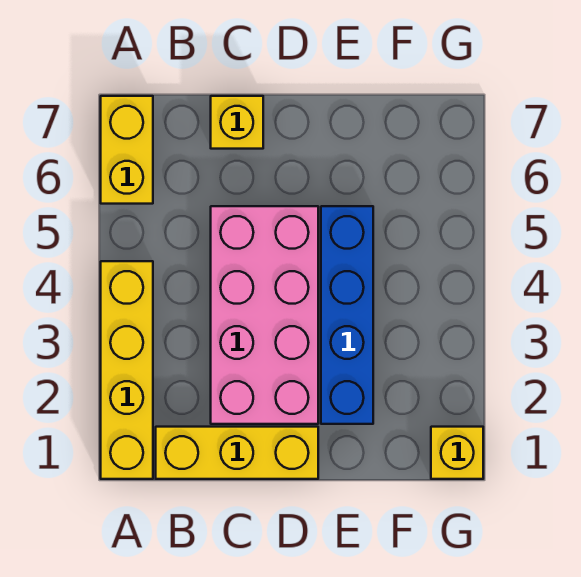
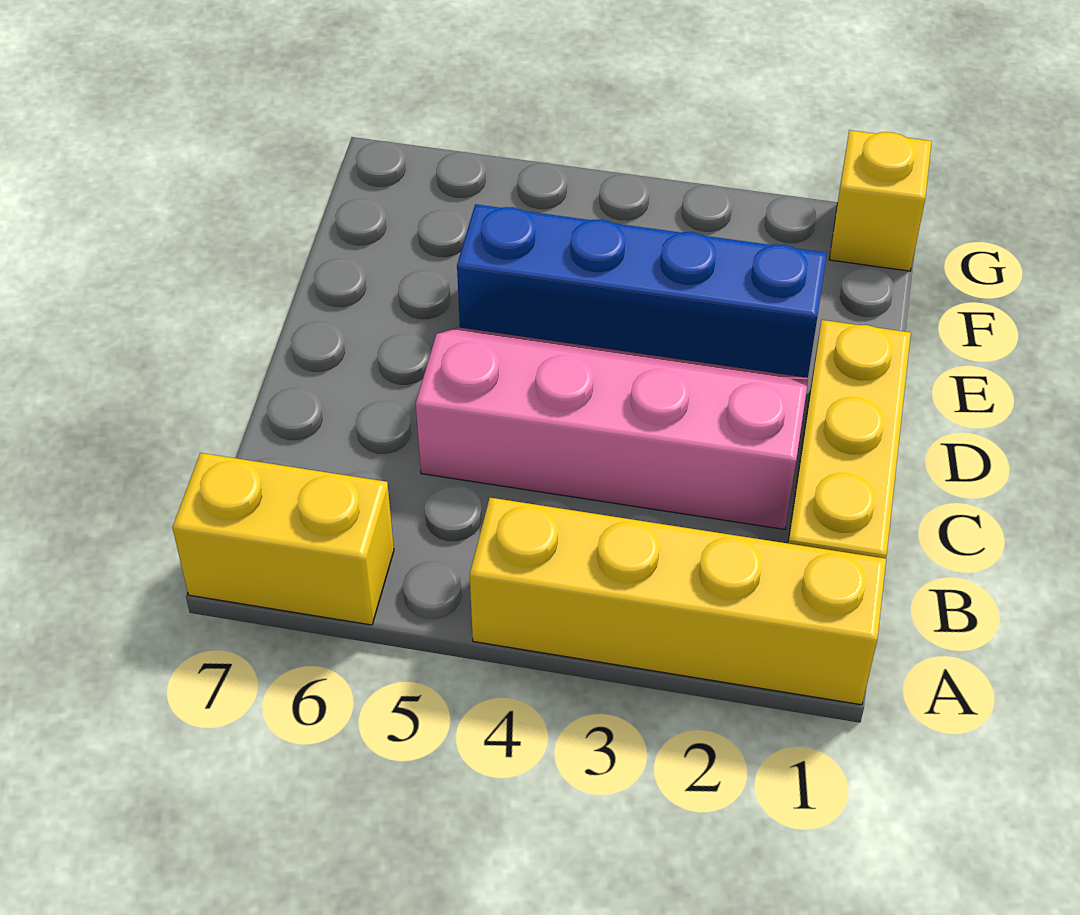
pink brick C2:D5 level 1 -> pink slope C2:D5 level 1 top C
yellow brick C7 level 1 -> none

